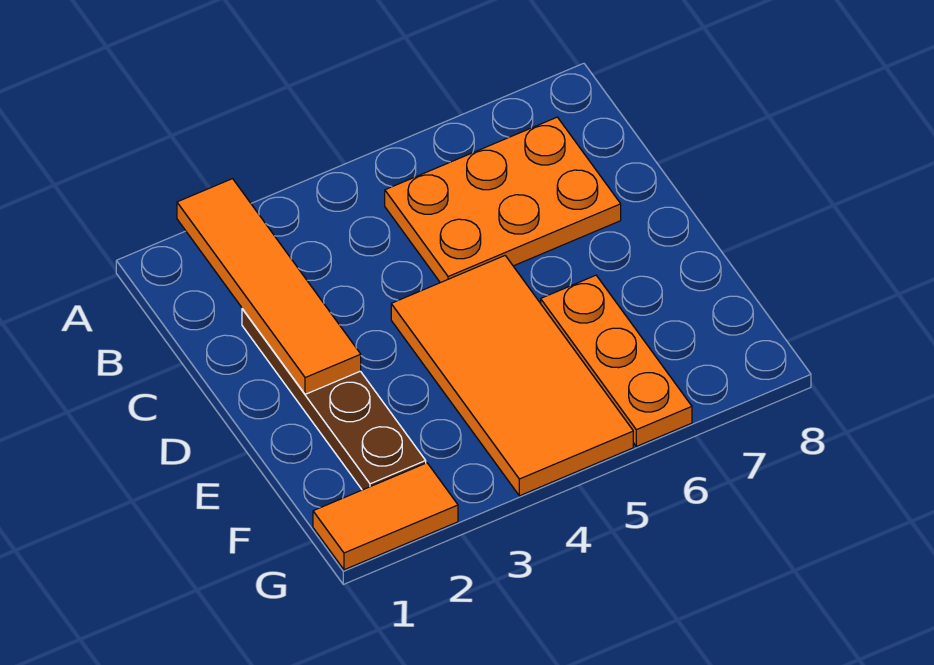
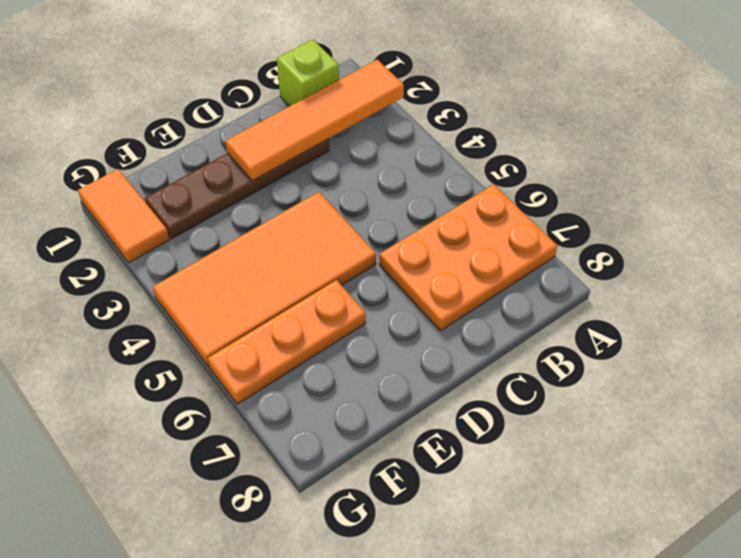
none -> lime brick B1 level 1
orange plate B5:C7 level 1 -> orange plate A6:C7 level 1

